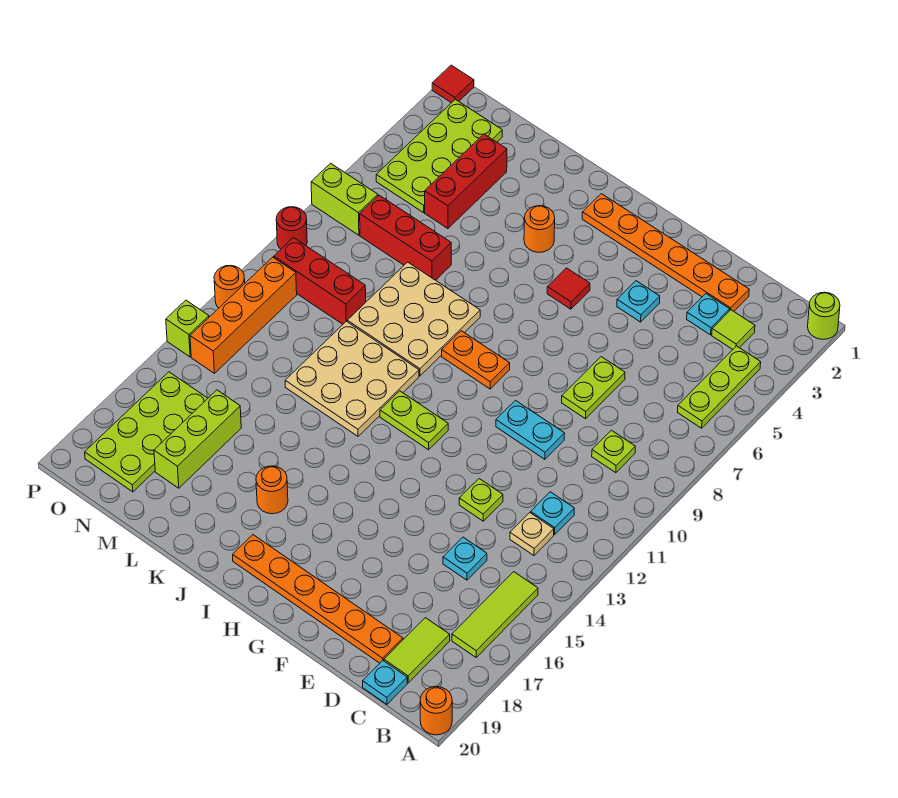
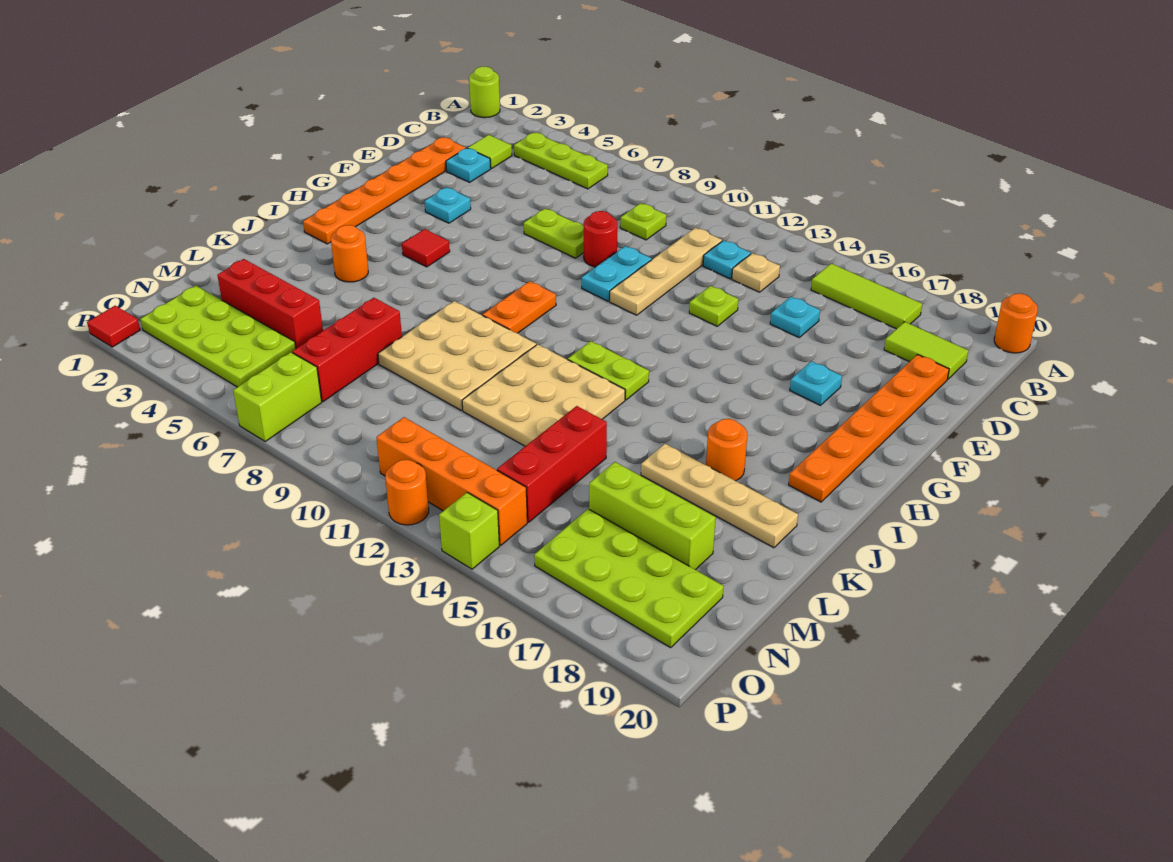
none -> tan plate C11:F11 level 1
cyan plate C20 level 1 -> cyan plate F17 level 1
lime plate H12:I12 level 1 -> lime plate I12:I13 level 1
none -> tan plate K16:K19 level 1
red brick M10:O10 level 1 -> red brick L14:N14 level 1
red round brick P9 level 1 -> red round brick E9 level 1

